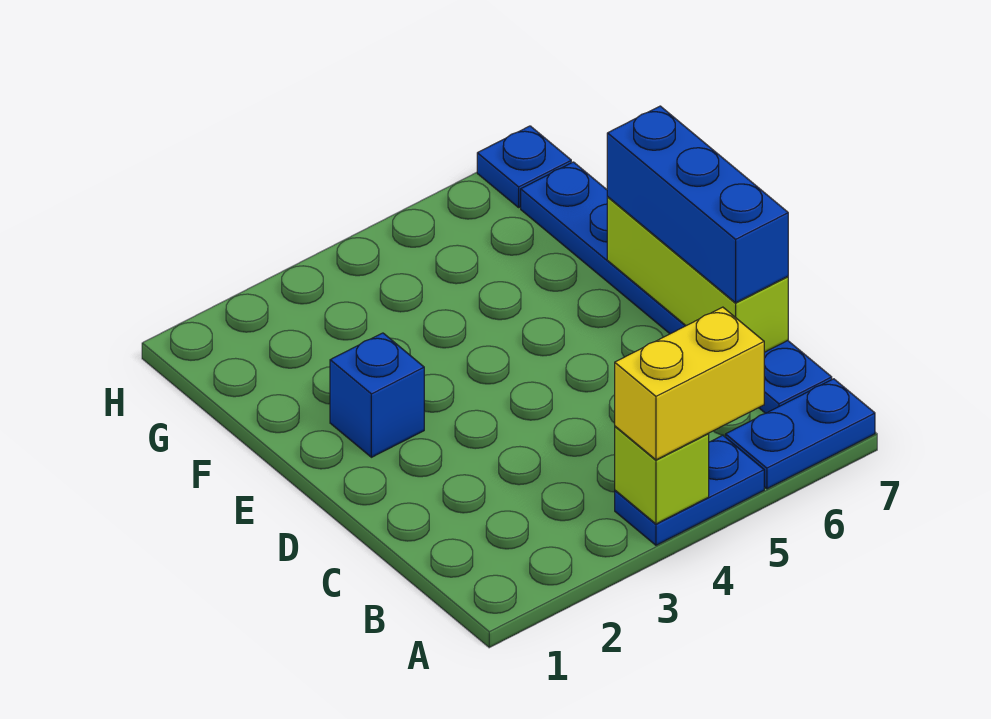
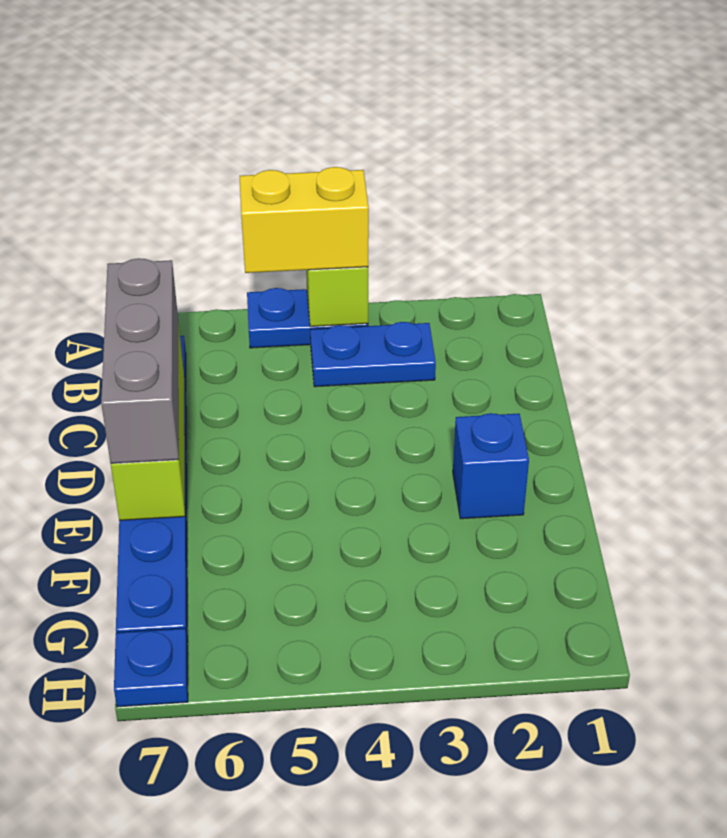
blue plate A6:A7 level 1 -> blue plate B3:B4 level 1
blue brick C7:E7 level 3 -> grey brick C7:E7 level 3

